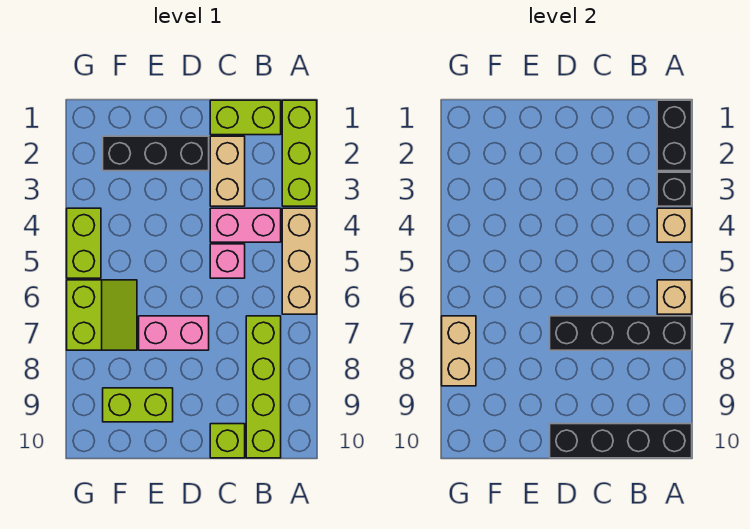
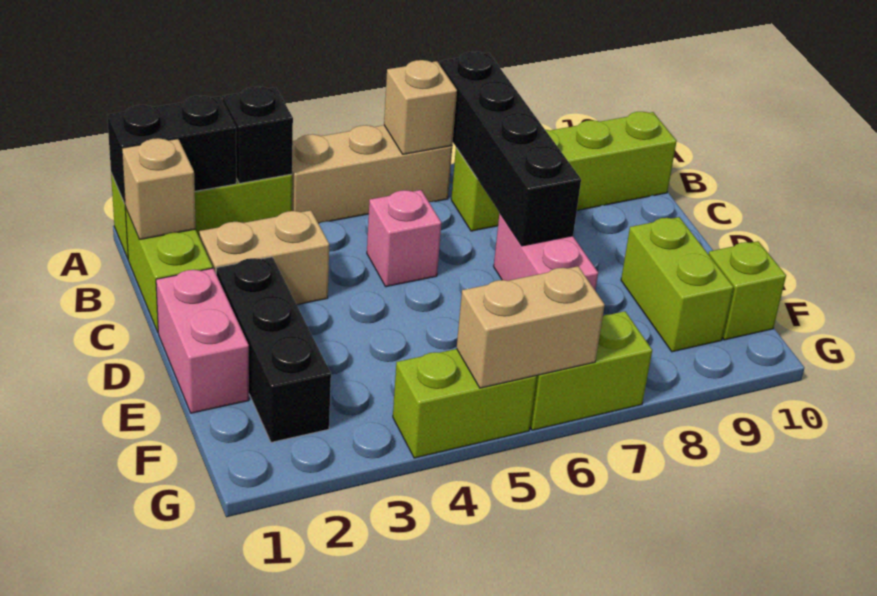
tan brick A4 level 2 -> tan brick B1 level 2
black brick A10:D10 level 2 -> none
pink brick B4:C4 level 1 -> pink brick D1:E1 level 1
lime brick C10 level 1 -> lime brick F10 level 1
tan brick G7:G8 level 2 -> tan brick G5:G6 level 2

